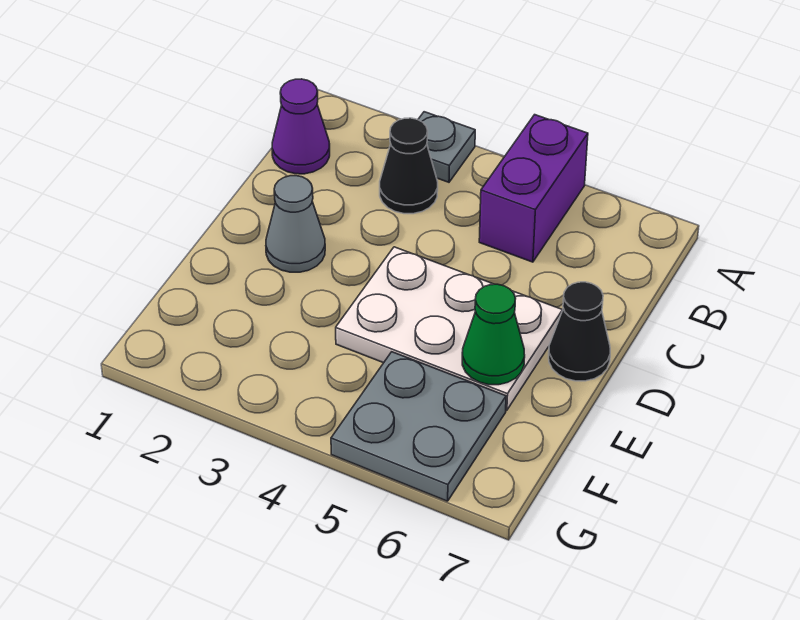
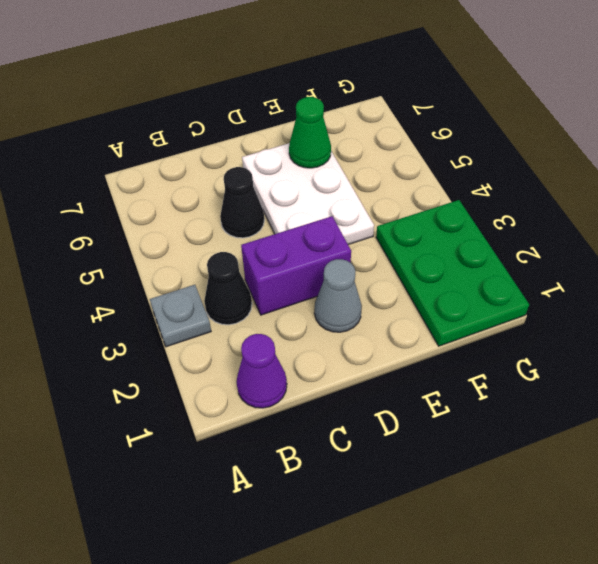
purple brick A5:B5 level 1 -> purple brick C3:D3 level 1
black cone D7 level 1 -> black cone C5 level 1
none -> green plate F1:G3 level 1
grey plate F5:G6 level 1 -> none

